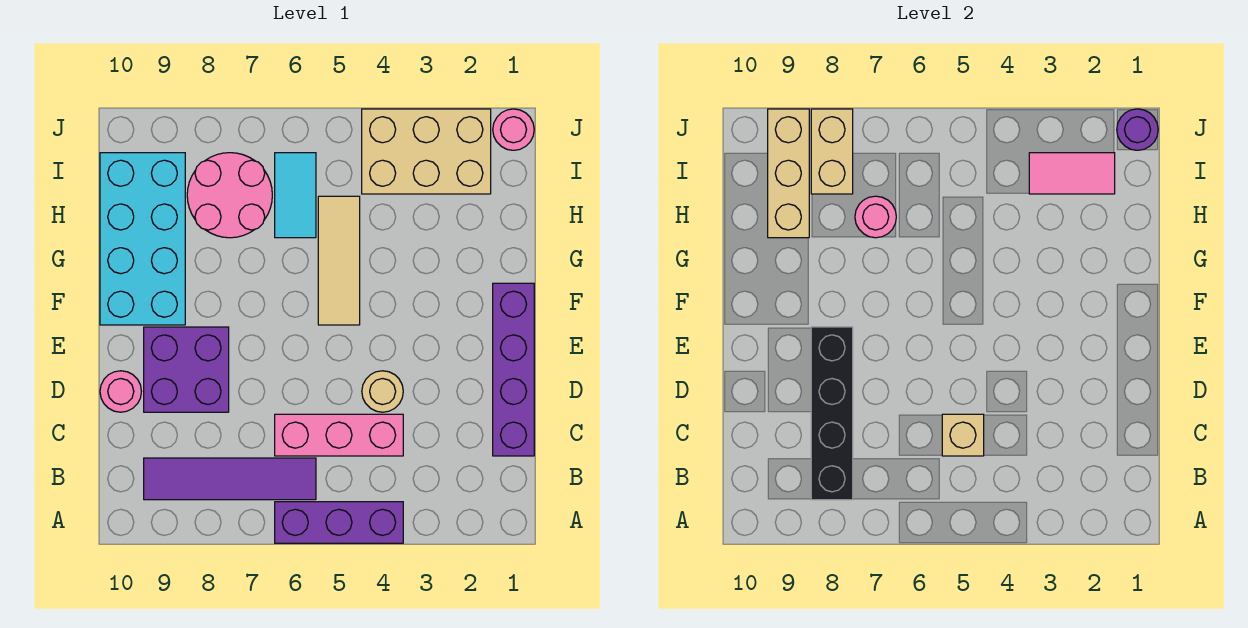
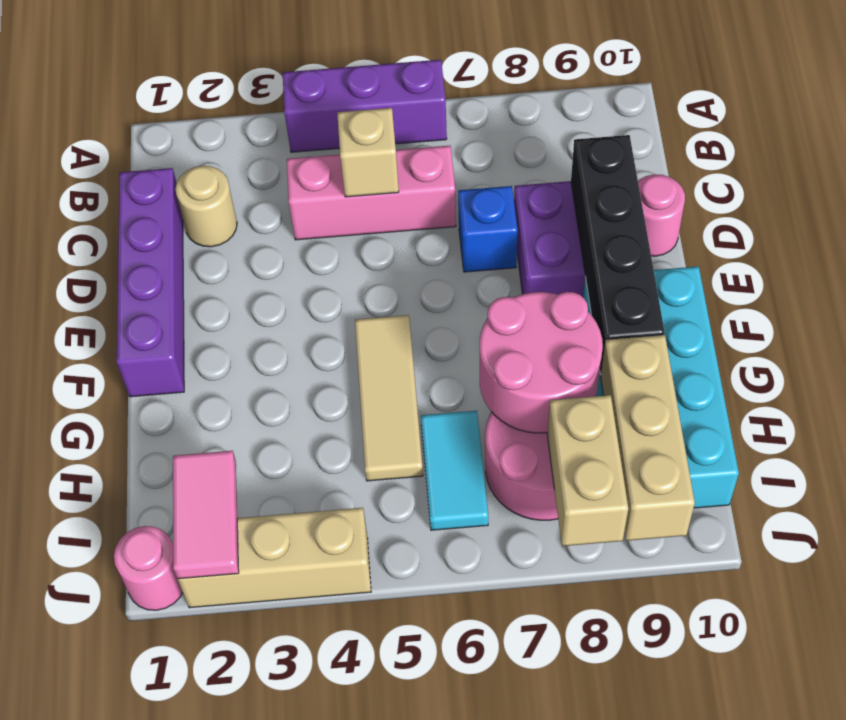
purple tile B6:B9 level 1 -> none
black brick B8:E8 level 2 -> black brick D9:G9 level 2
tan round brick D4 level 1 -> tan round brick C2 level 1
none -> blue brick D7 level 1
pink round brick H7 level 2 -> pink round brick G7:H8 level 2
tan brick I2:J4 level 1 -> tan brick J2:J4 level 1
pink tile I2:I3 level 2 -> pink tile I2:J2 level 2
purple round brick J1 level 2 -> none

